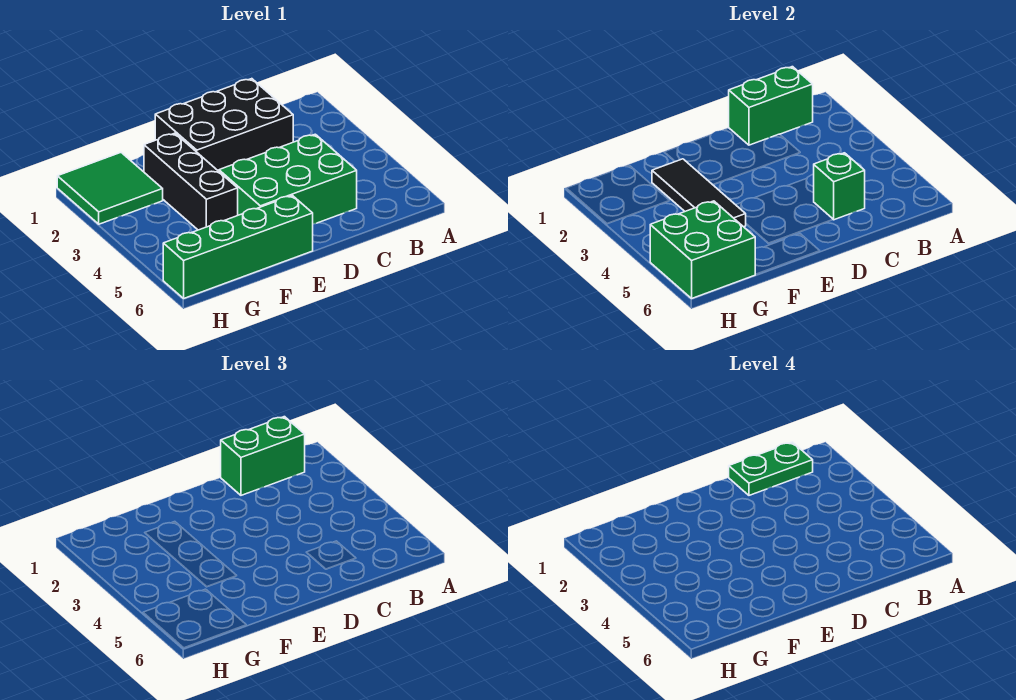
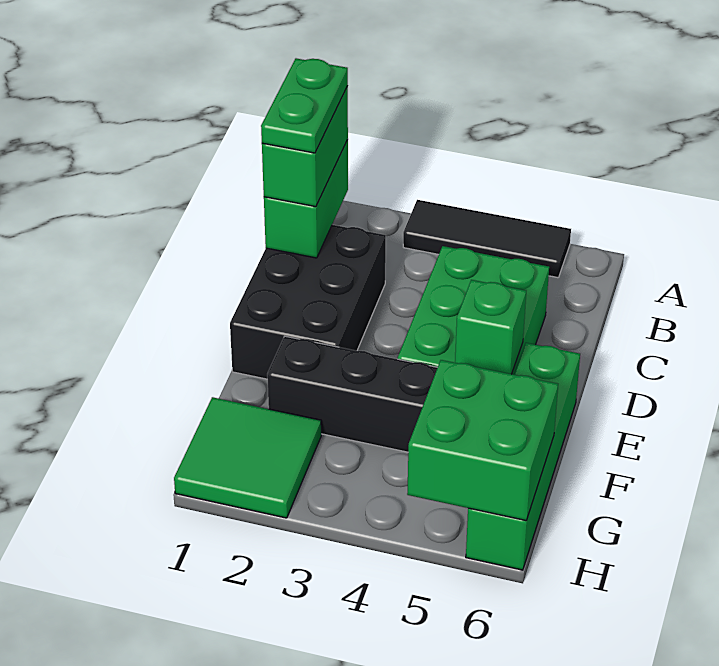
green brick C5 level 2 -> green brick E5 level 2
black tile F2:F4 level 2 -> black tile A3:A5 level 1

